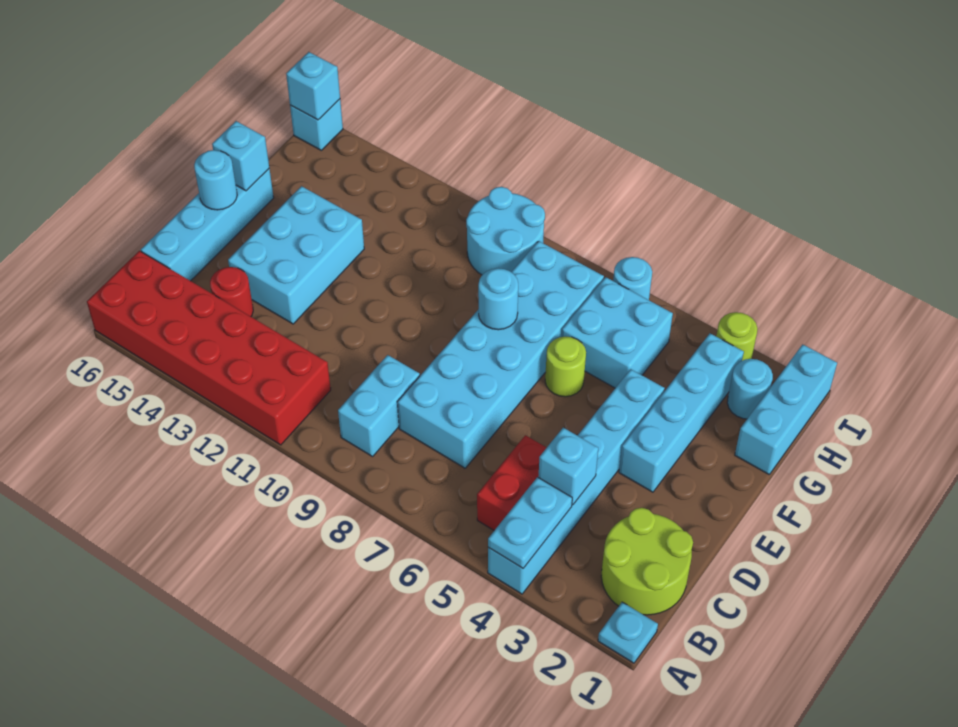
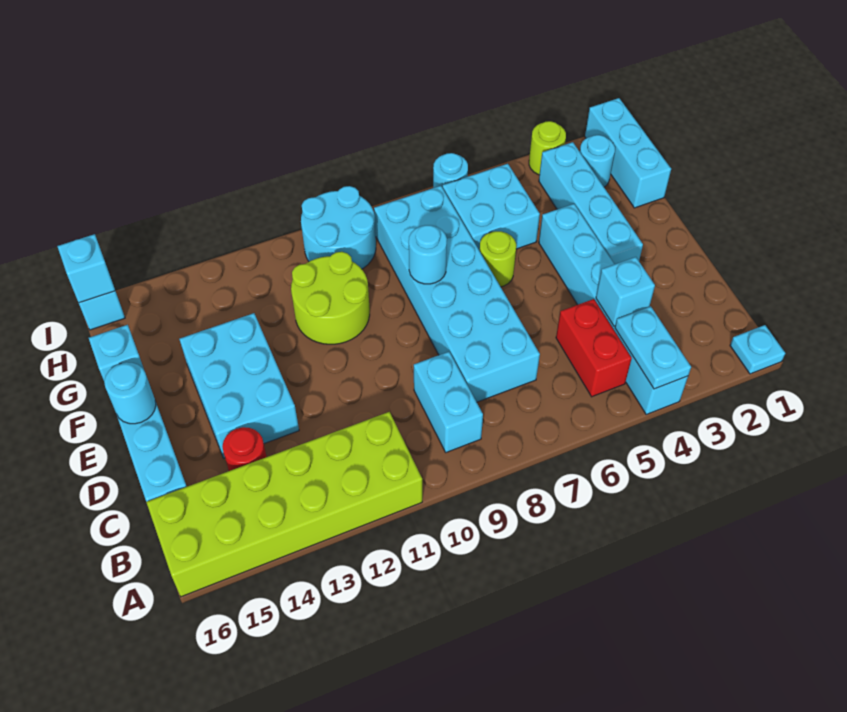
red brick A11:B16 level 1 -> lime brick A11:B16 level 1
lime round brick B1:C2 level 1 -> lime round brick F10:G11 level 1

